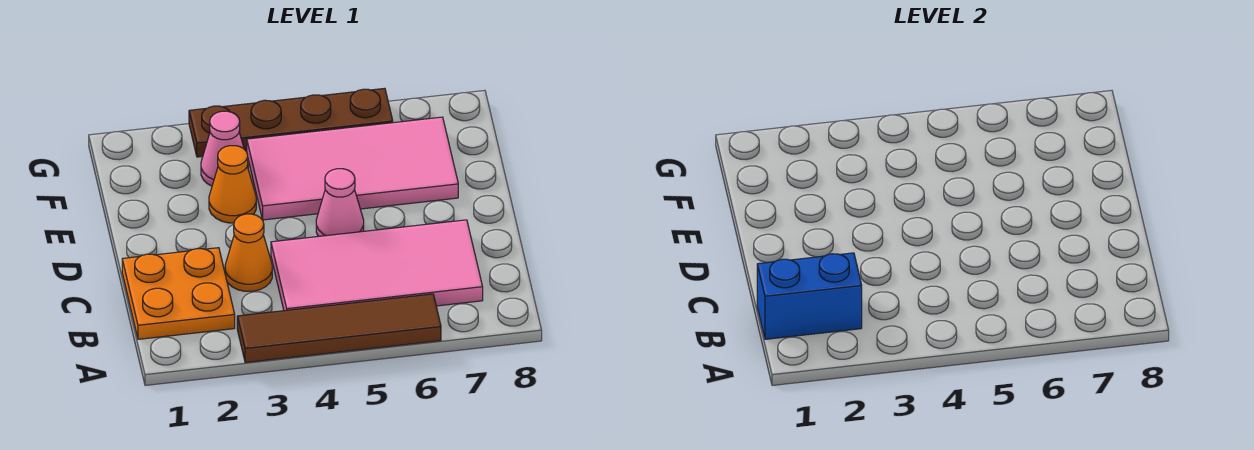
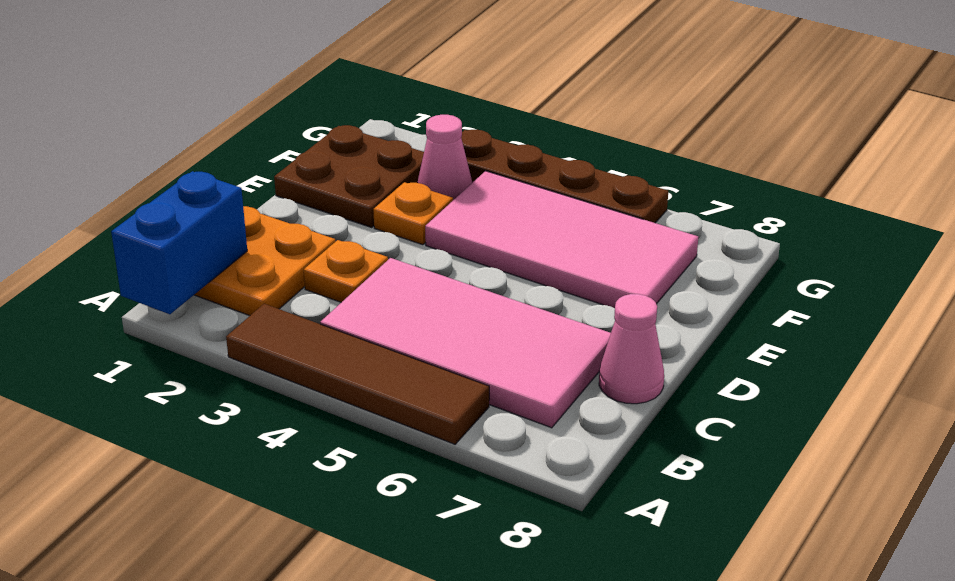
blue brick B1:B2 level 2 -> blue brick A1:B1 level 2
orange cone C3 level 1 -> orange plate C3 level 1
pink cone D5 level 1 -> pink cone C8 level 1
none -> brown plate E1:F2 level 1
orange cone E3 level 1 -> orange plate E3 level 1

